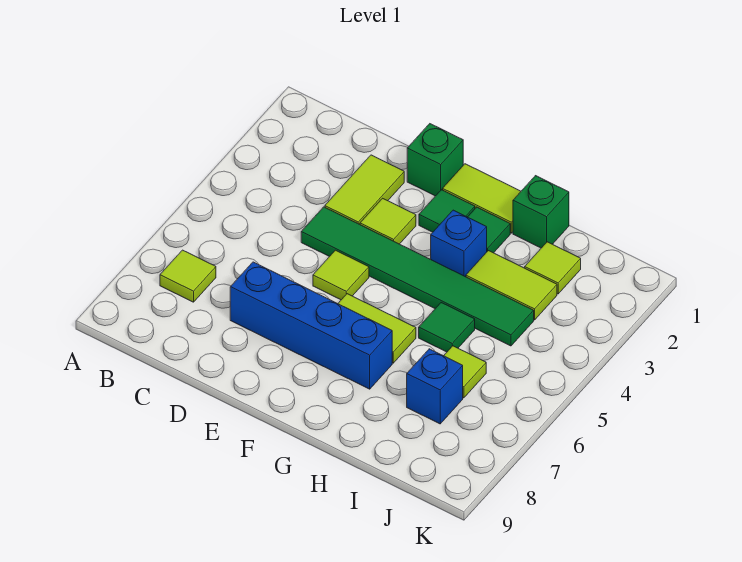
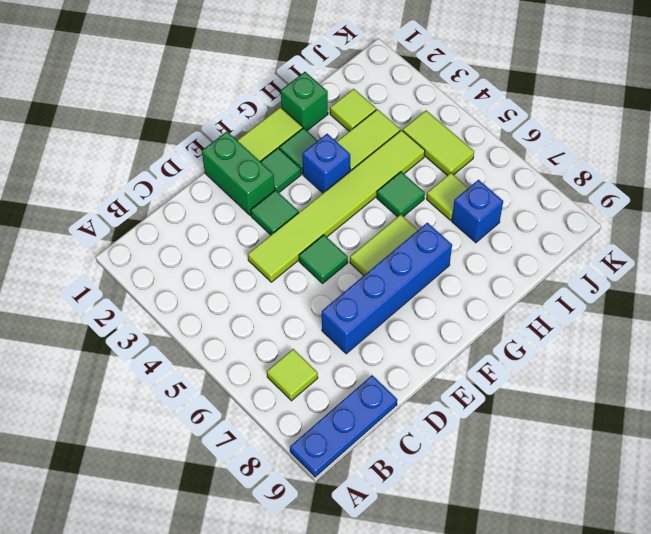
none -> blue plate A9:C9 level 1
lime tile D2:D3 level 1 -> lime tile J4:J5 level 1
green tile D4:I4 level 1 -> lime tile D4:I4 level 1
green brick E1 level 1 -> green brick E1:E2 level 1
lime tile E3 level 1 -> green tile E3 level 1
lime tile E5 level 1 -> green tile E5 level 1

